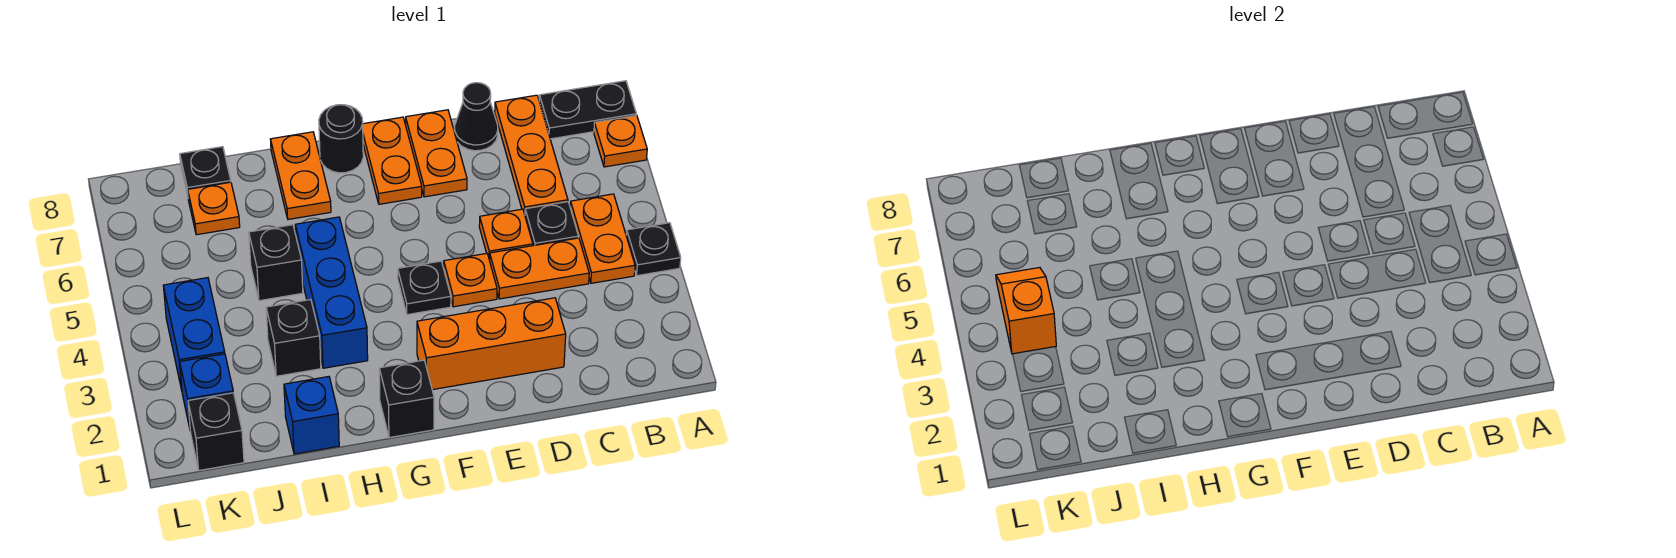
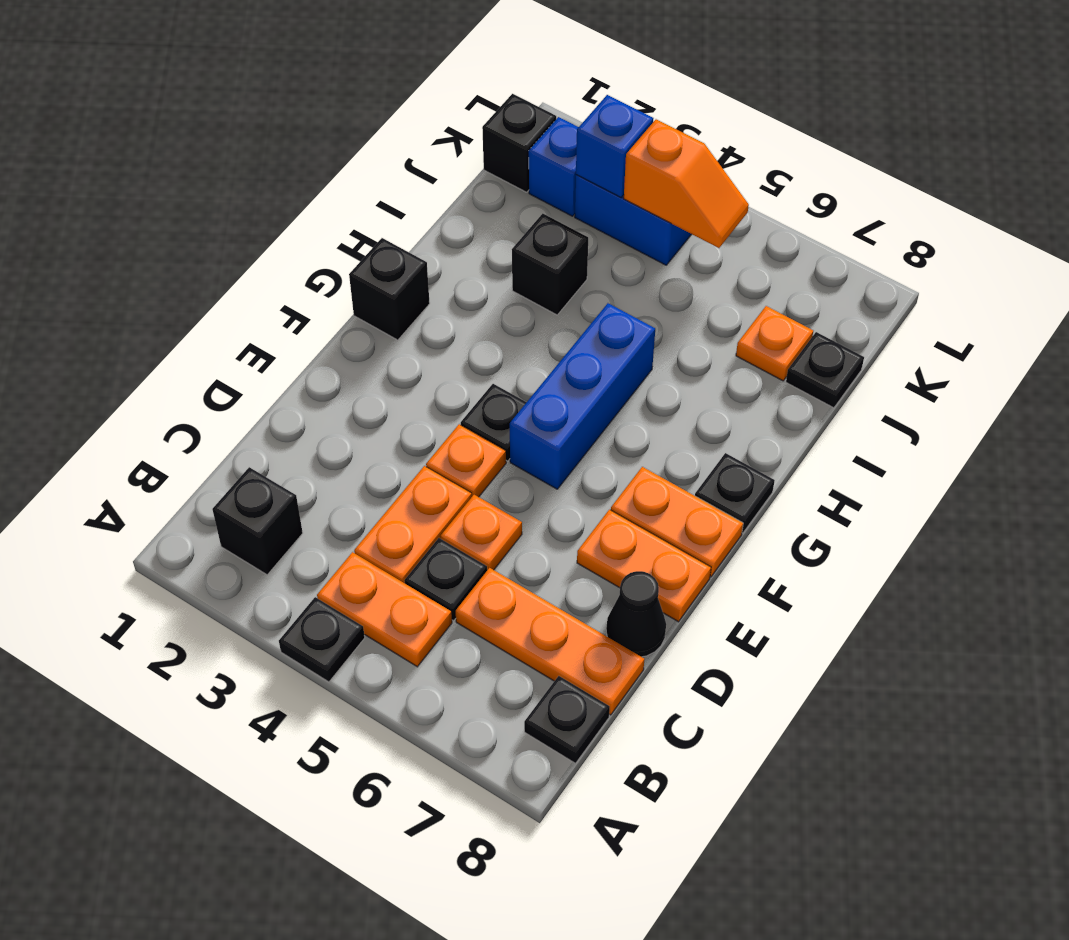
orange plate A7 level 1 -> none
black plate A8:B8 level 1 -> black plate B8 level 1
orange brick D2:F2 level 1 -> none
black round brick G8 level 1 -> black plate G8 level 1
blue brick H3:H5 level 1 -> blue brick F5:H5 level 1
orange plate H7:H8 level 1 -> none
blue brick I1 level 1 -> blue brick K3 level 2
black brick I5 level 1 -> black brick B2 level 1

